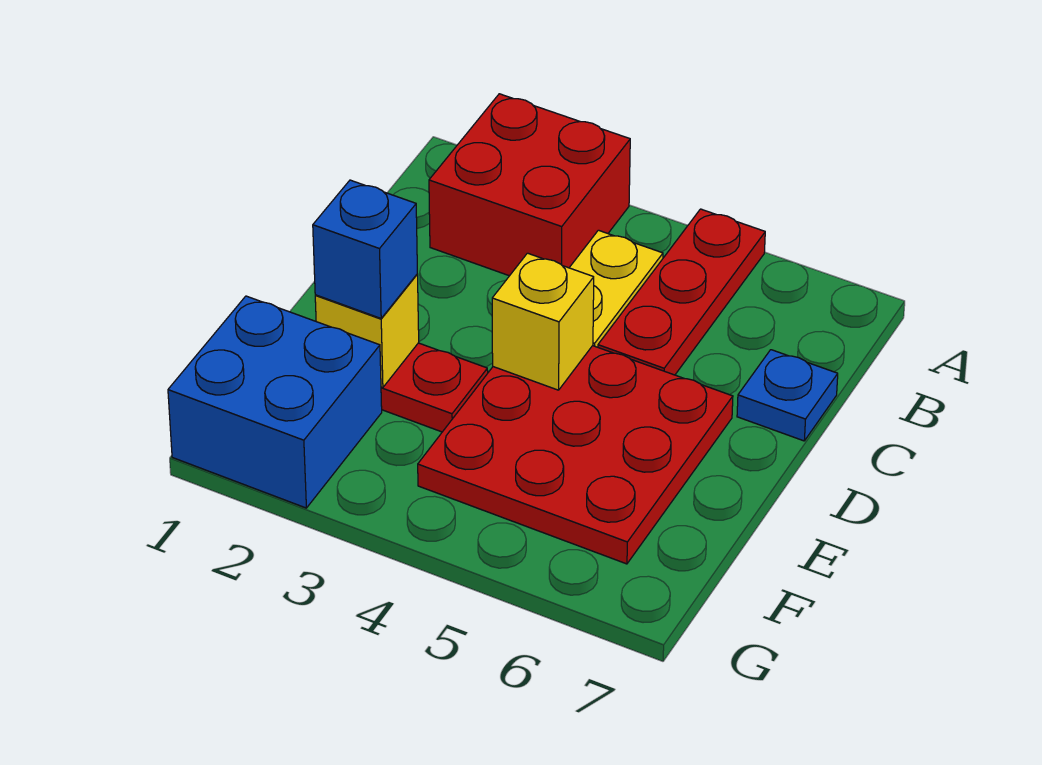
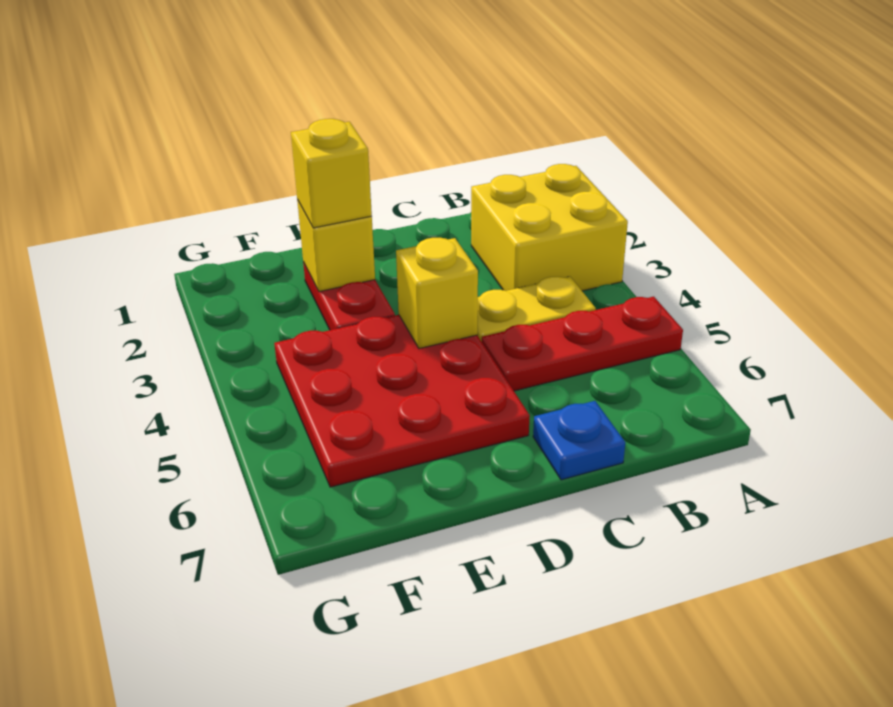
red brick A2:B3 level 1 -> yellow brick A2:B3 level 1
blue brick E2 level 3 -> yellow brick E2 level 3
blue brick F1:G2 level 1 -> none

